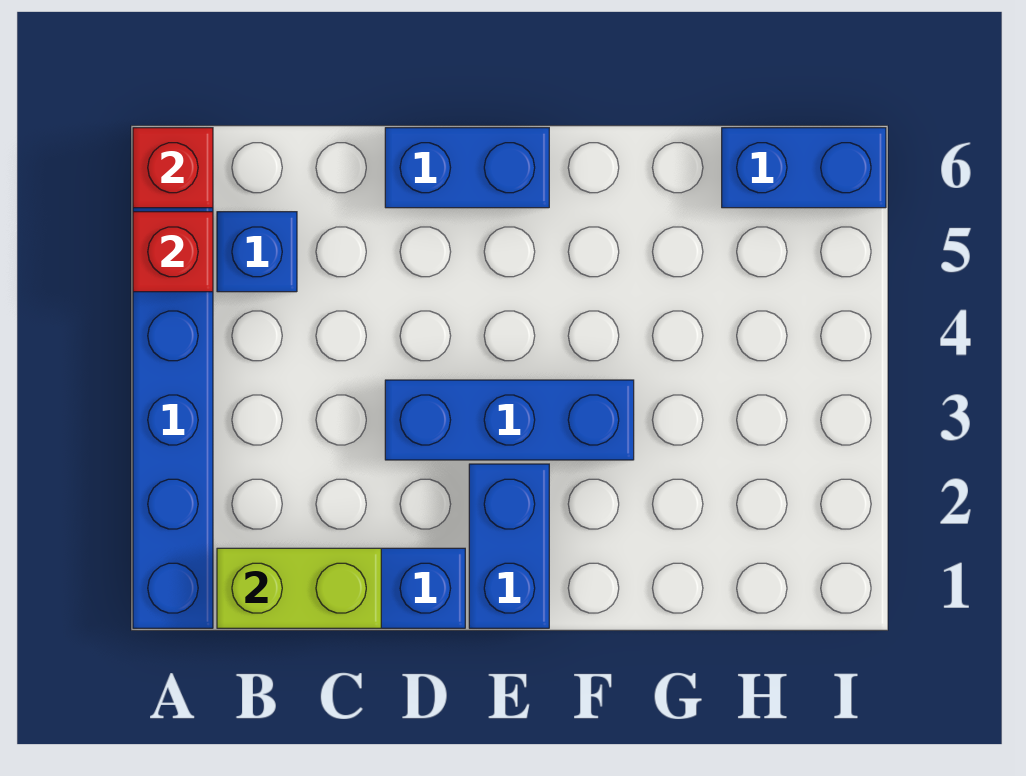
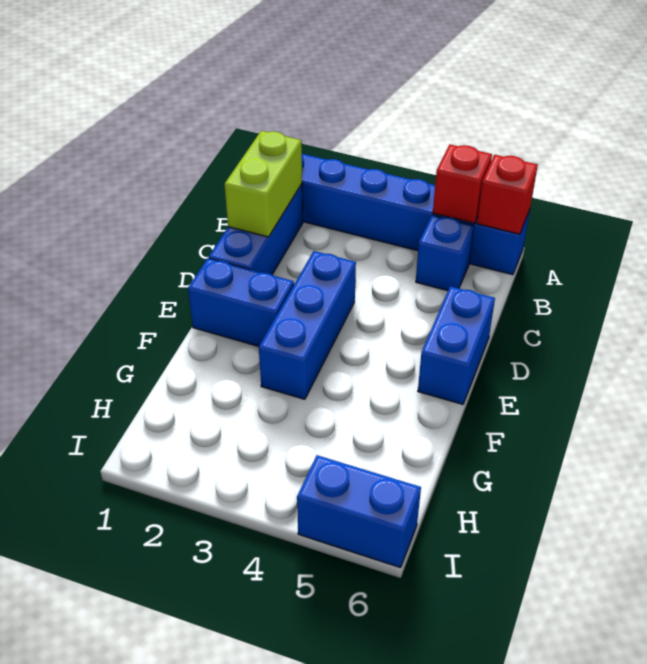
blue brick H6:I6 level 1 -> blue brick I5:I6 level 1

